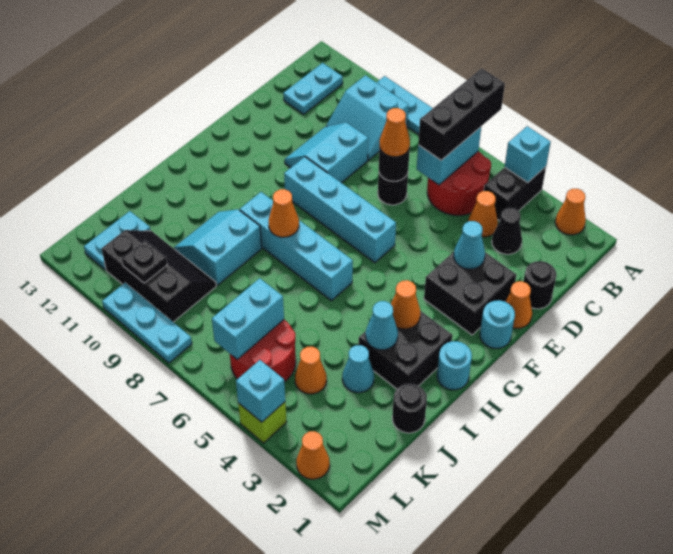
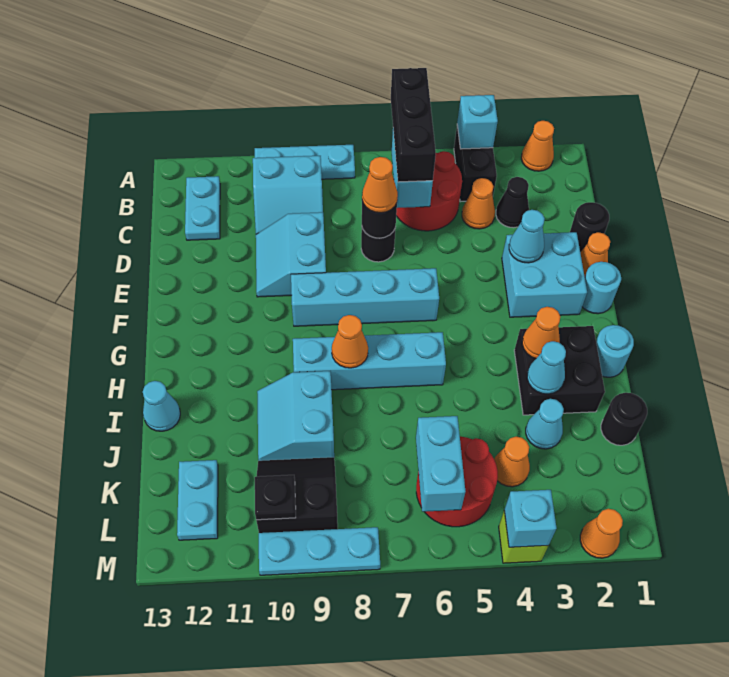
black brick E2:F3 level 1 -> cyan brick E2:F3 level 1
none -> cyan cone I13 level 1
black slope K9:L11 level 1 top L -> black slope K9:L10 level 1 top L

